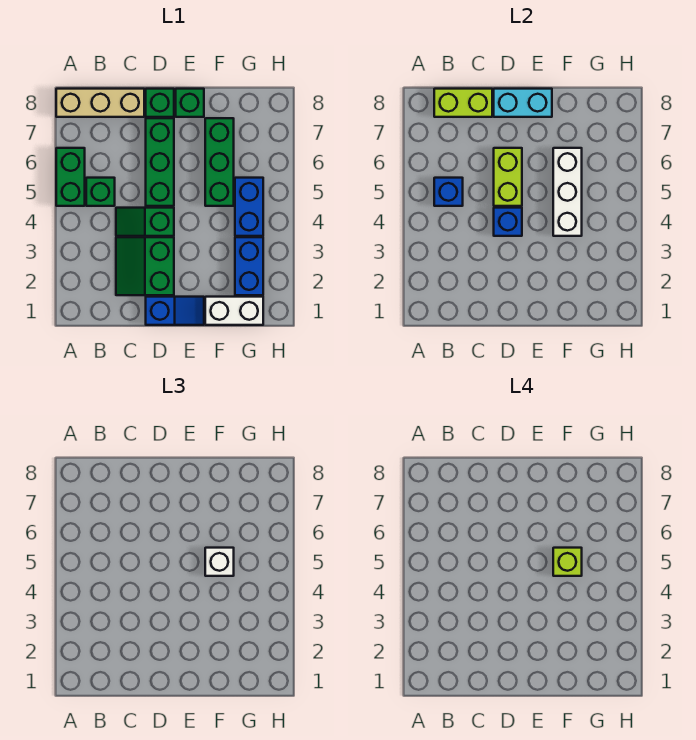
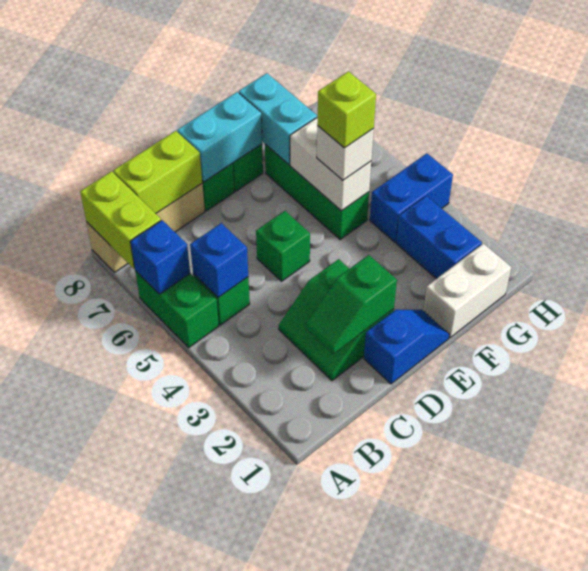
green slope C4:D4 level 1 top D -> green slope C2:D2 level 2 top D
blue brick D4 level 2 -> blue brick A6 level 2
green brick D5:D7 level 1 -> green brick D5 level 1
lime brick D5:D6 level 2 -> lime brick A7:A8 level 2
white brick F4:F6 level 2 -> white brick F5:F6 level 2
none -> cyan brick F7:F8 level 2
blue brick G4:G5 level 1 -> blue brick G4:H4 level 1

